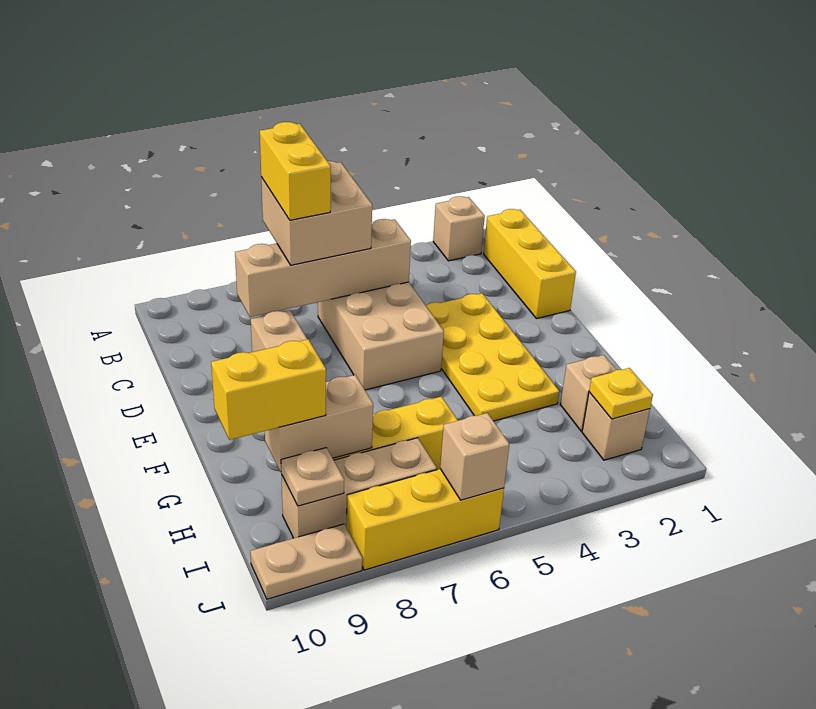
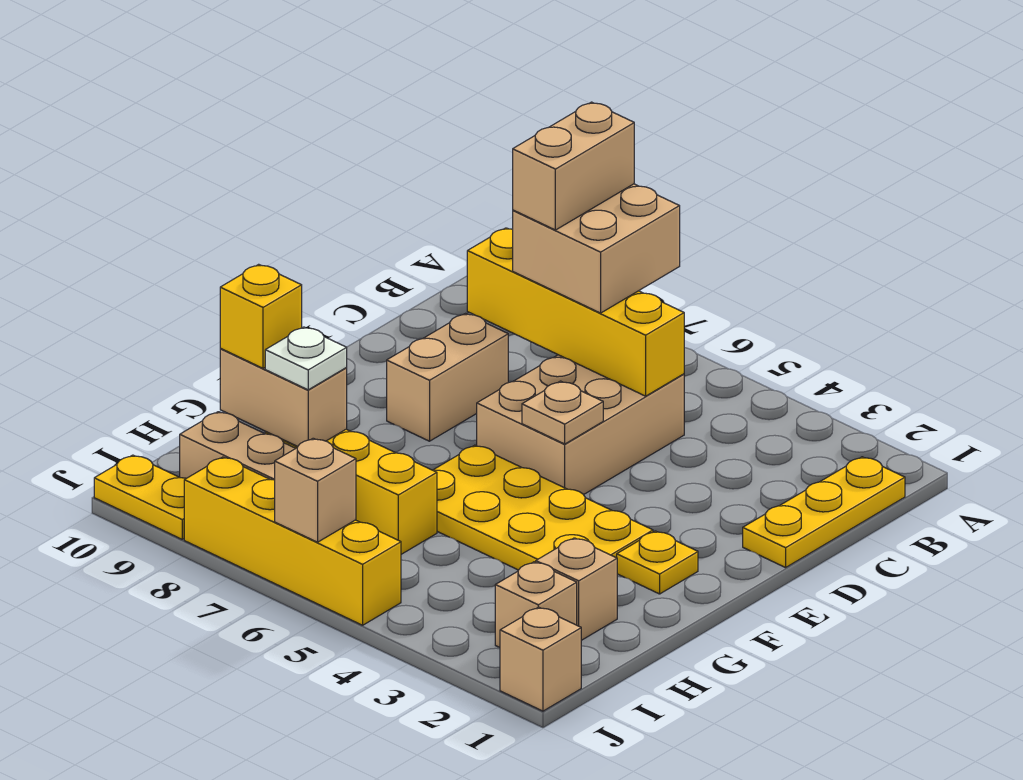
tan brick A2 level 1 -> tan brick J1 level 1
yellow brick B1:D1 level 1 -> yellow plate B1:D1 level 1
yellow brick B7:C7 level 4 -> tan brick B7:C7 level 4
tan brick C5:C8 level 2 -> yellow brick C5:C8 level 2
yellow plate D3:G4 level 1 -> yellow plate F3:G6 level 1
none -> white plate H8 level 3
yellow brick H9:H10 level 3 -> yellow brick H9 level 3
yellow plate I2 level 2 -> yellow plate F2 level 1
tan plate I9 level 2 -> tan plate E5 level 2
yellow brick J6:J8 level 1 -> yellow brick J5:J8 level 1
tan plate J9:J10 level 1 -> yellow plate J9:J10 level 1

